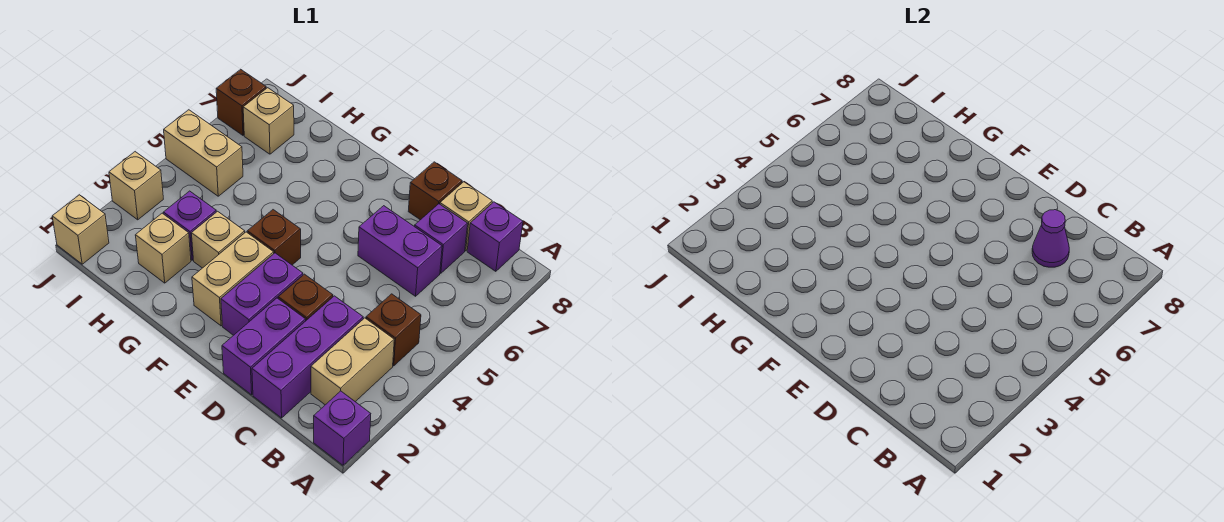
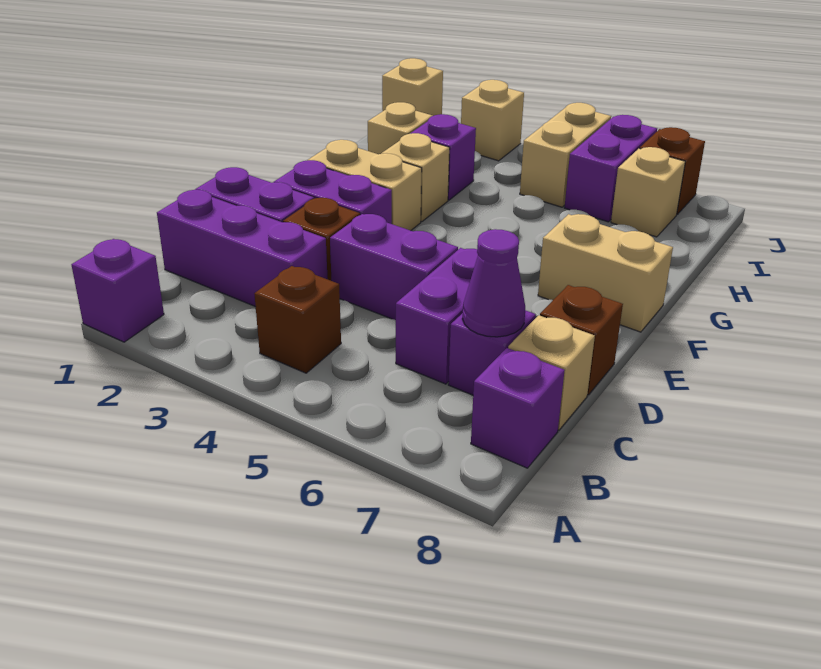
tan brick B2:B3 level 1 -> tan brick F7:F8 level 1
none -> purple brick D4:D5 level 1
brown brick F4 level 1 -> none
none -> purple brick I6:J6 level 1

